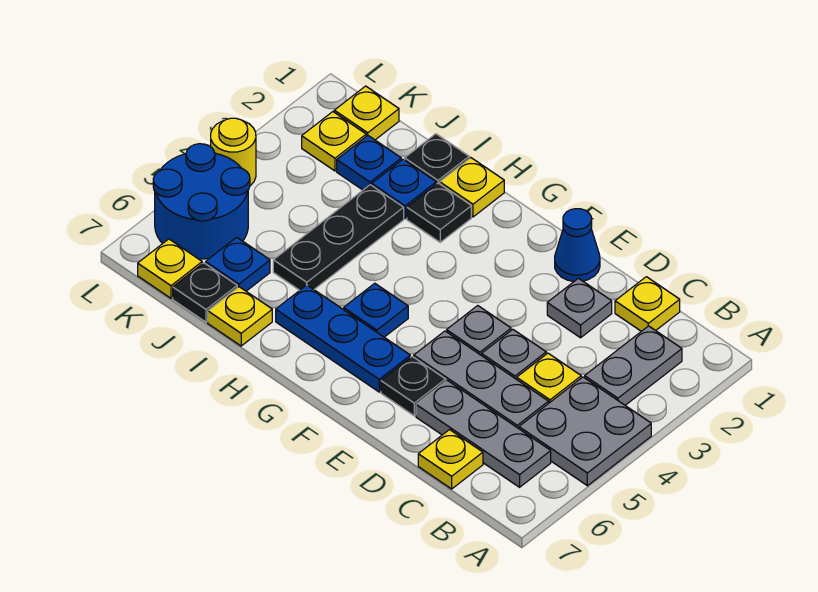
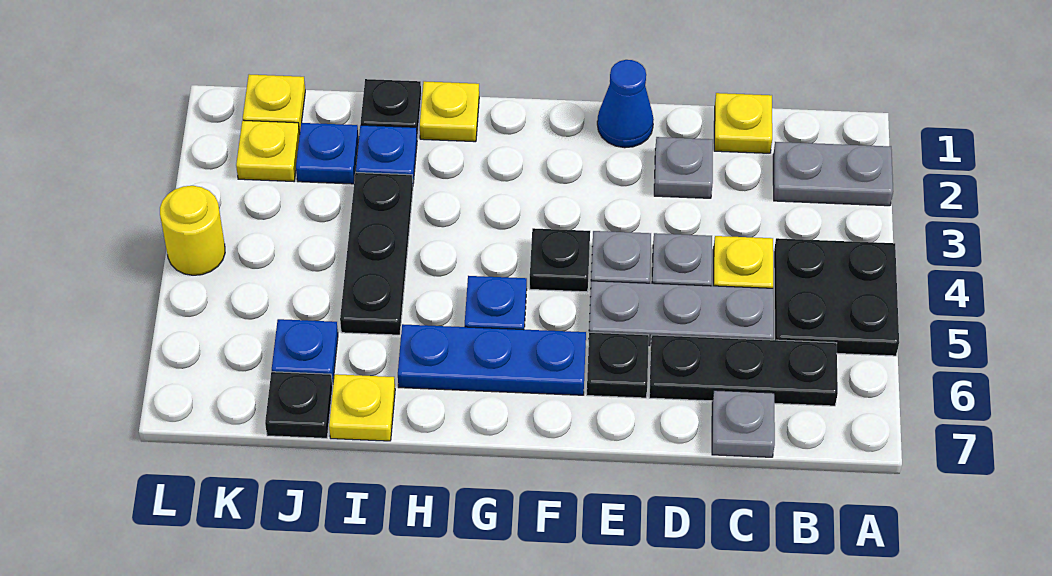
grey plate A4:B5 level 1 -> black plate A4:B5 level 1
grey plate B2:B3 level 1 -> grey plate A2:B2 level 1
grey plate B6:D6 level 1 -> black plate B6:D6 level 1
yellow plate C7 level 1 -> grey plate C7 level 1
black plate H2 level 1 -> black plate F4 level 1
blue round brick K5:L6 level 1 -> none
yellow plate K7 level 1 -> none

